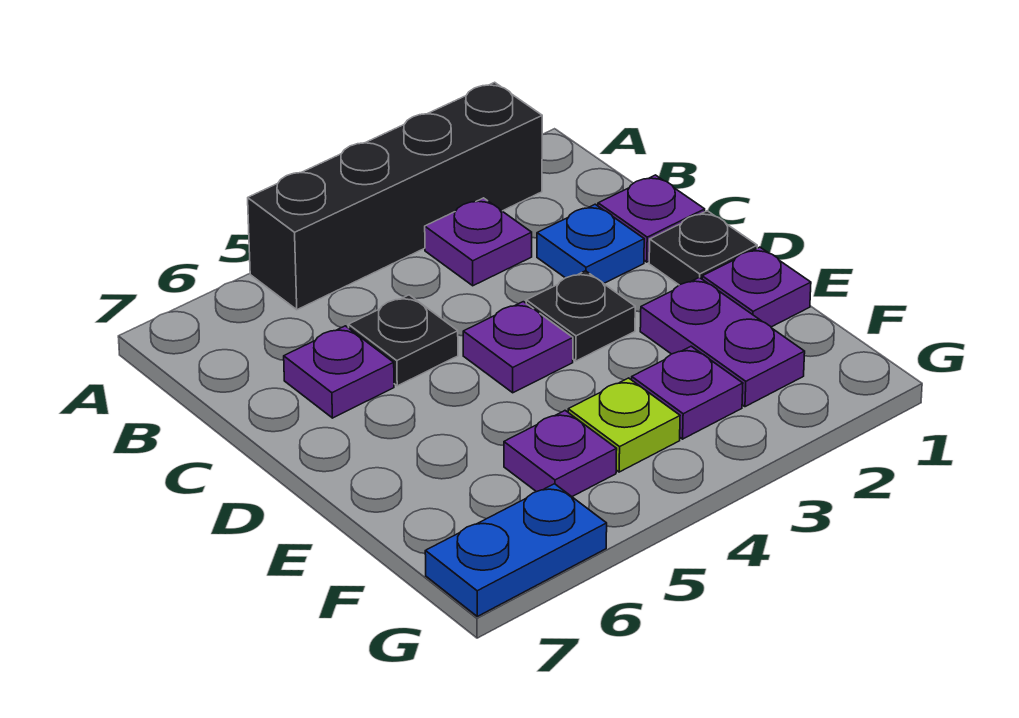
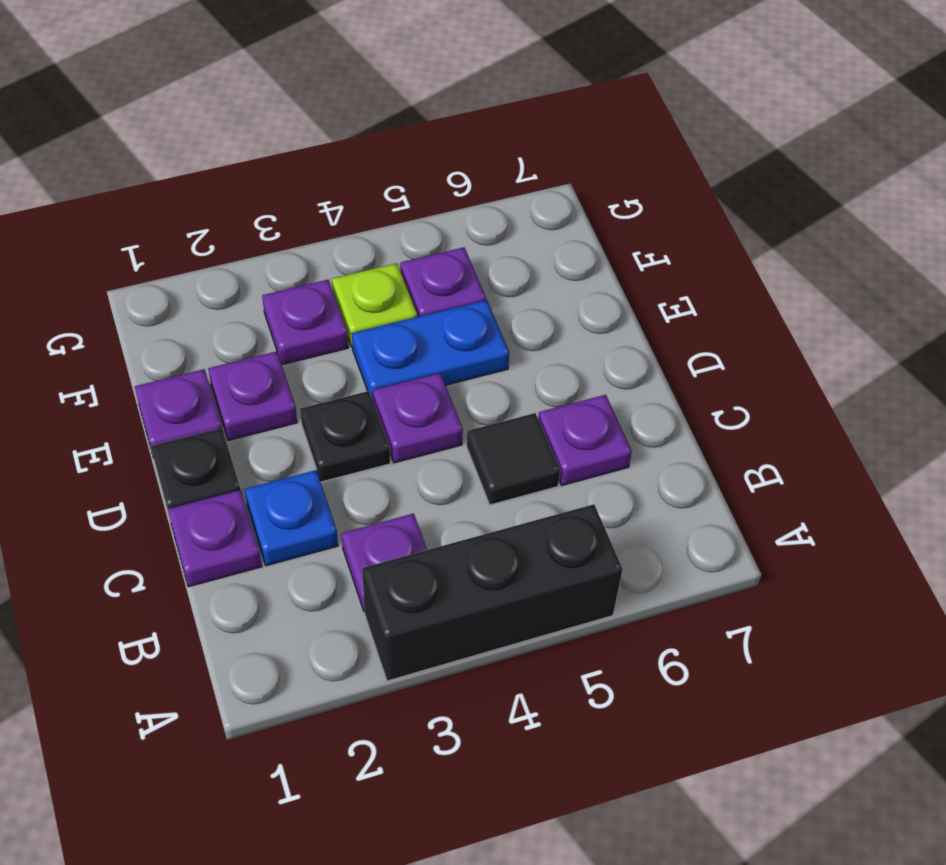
black brick A2:A5 level 1 -> black brick A3:A5 level 1
black plate C5 level 1 -> black tile C5 level 1
purple plate E2:F2 level 1 -> purple plate E2 level 1
blue plate G6:G7 level 1 -> blue plate E4:E5 level 1

